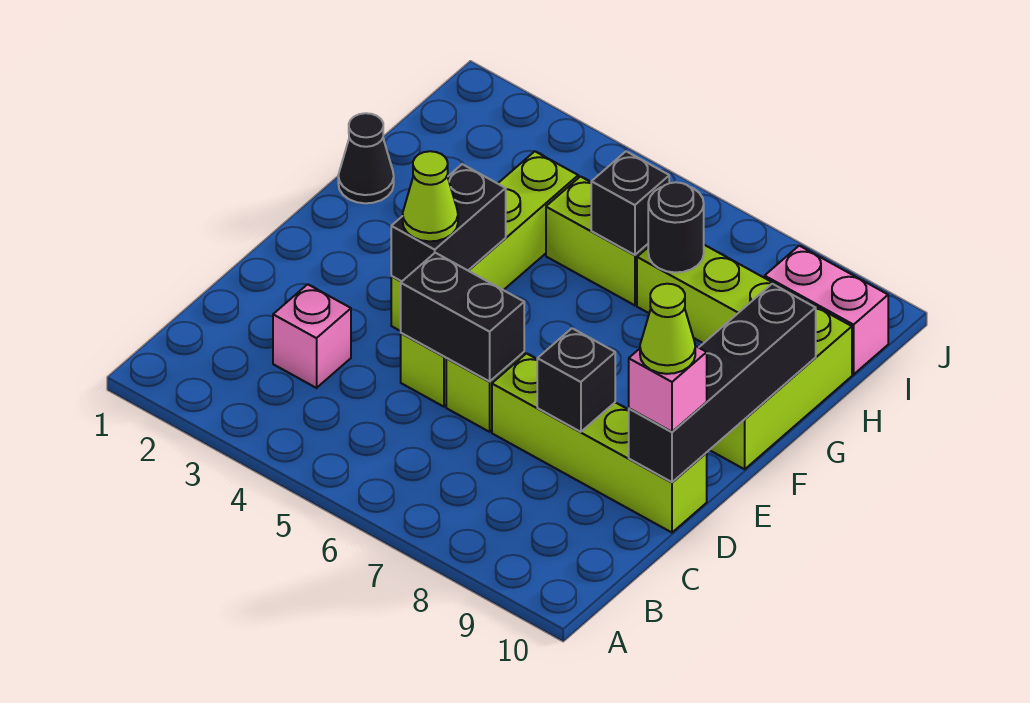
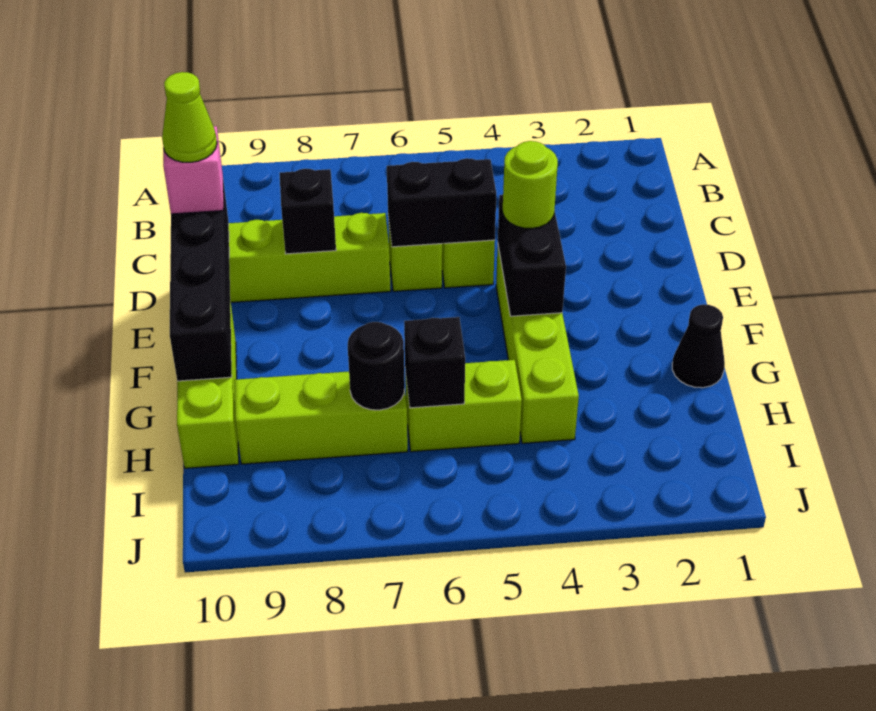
pink brick C3 level 1 -> none
lime cone E4 level 3 -> lime round brick E4 level 3
pink brick I9:I10 level 1 -> none

